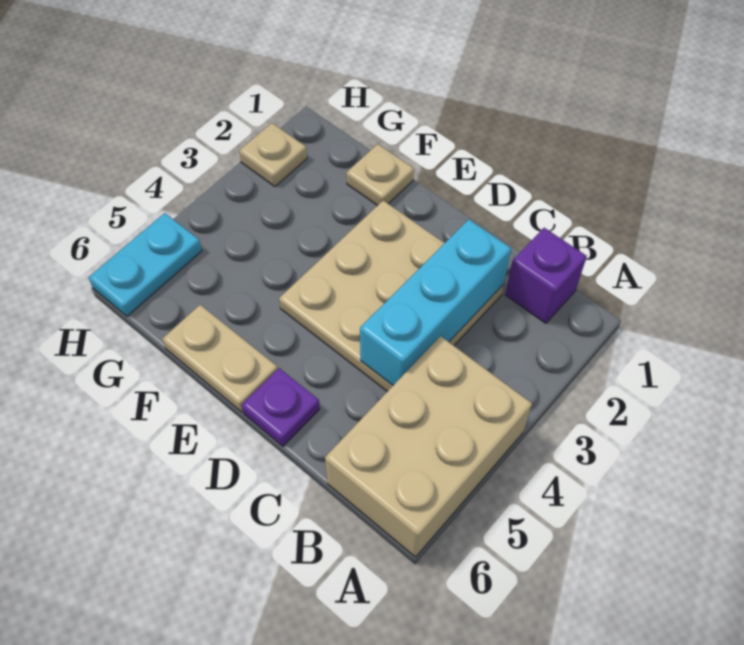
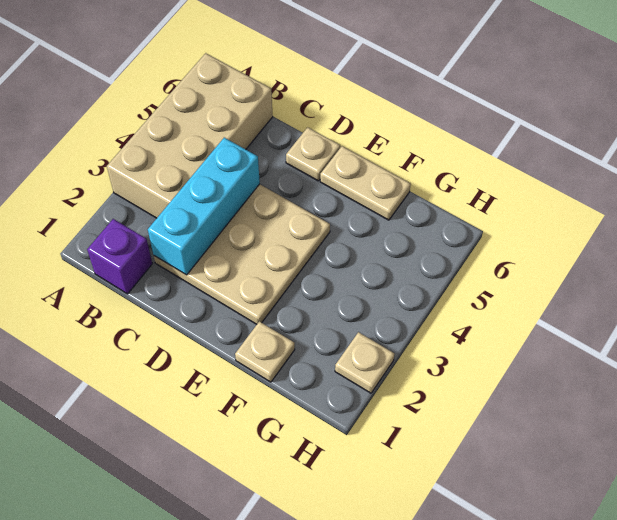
tan brick A4:B6 level 1 -> tan brick A3:B6 level 1
purple plate D6 level 1 -> tan plate D6 level 1
cyan plate H5:H6 level 1 -> none

